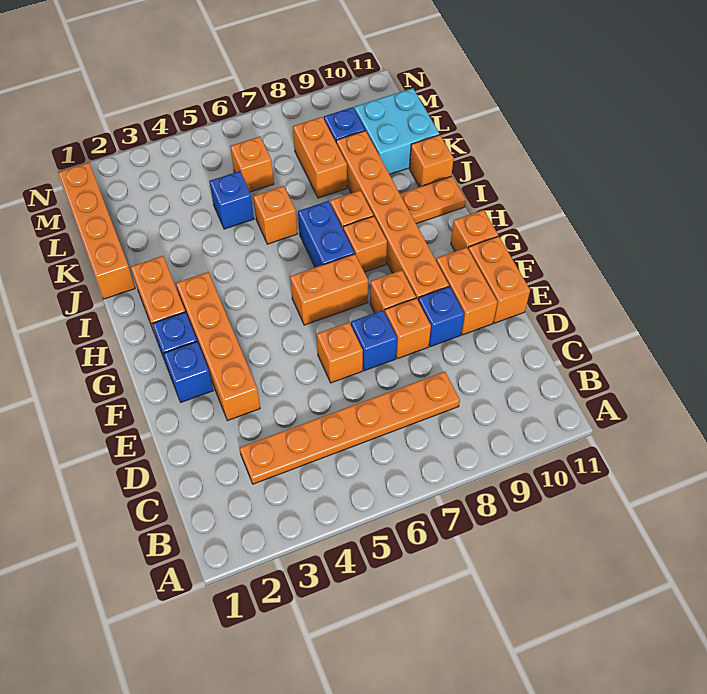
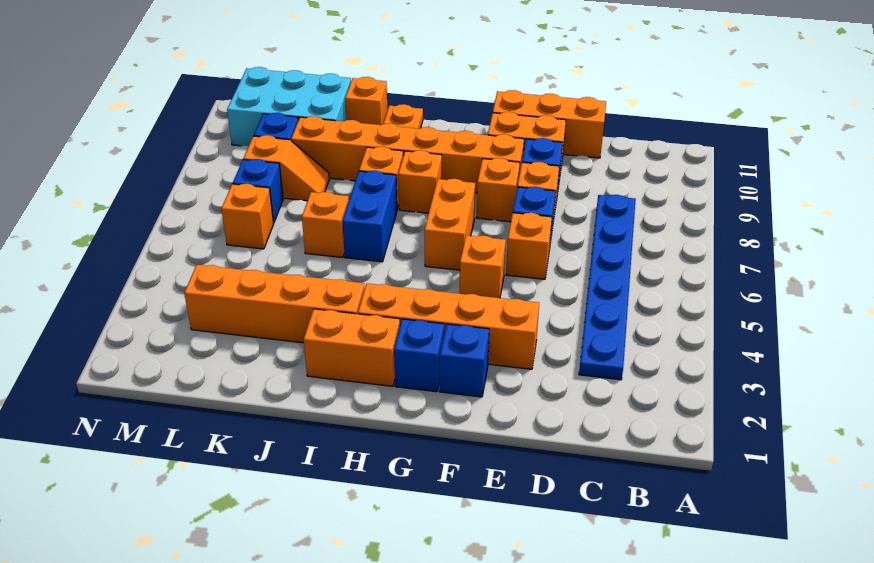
orange plate C3:C8 level 1 -> blue plate C3:C8 level 1
orange brick E11:F11 level 1 -> orange brick D11:F11 level 1
orange brick G11 level 1 -> orange brick F5 level 1
blue brick H7:I7 level 1 -> blue brick I6:I7 level 1
orange brick J1:M1 level 1 -> orange brick I3:L3 level 1
blue brick K5 level 1 -> blue brick L7 level 1
orange brick K8:L8 level 1 -> orange slope K8:L8 level 1 top L
cyan brick K10:L11 level 1 -> cyan brick K10:M11 level 1

